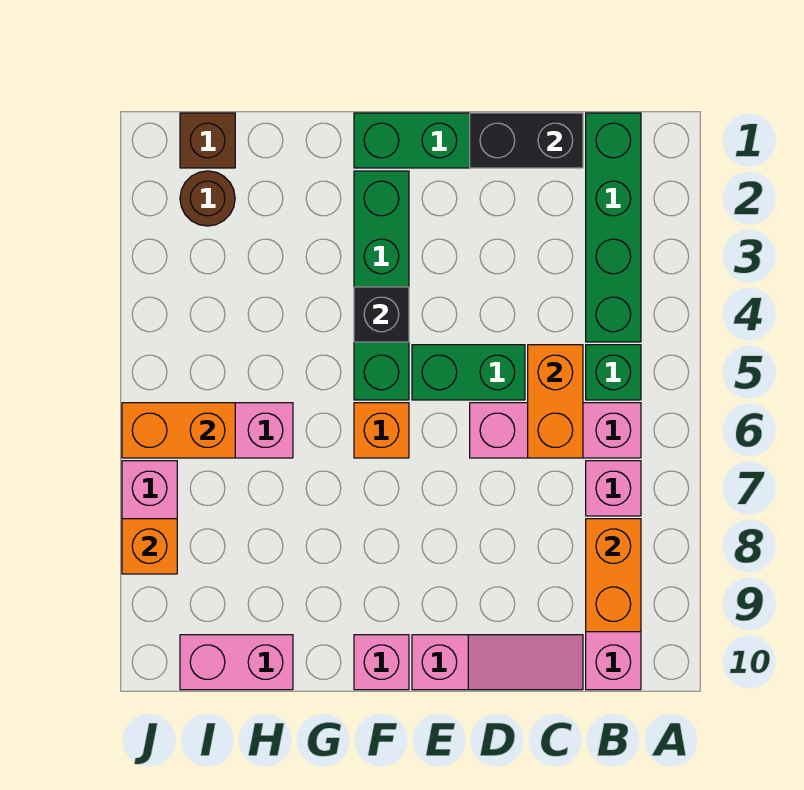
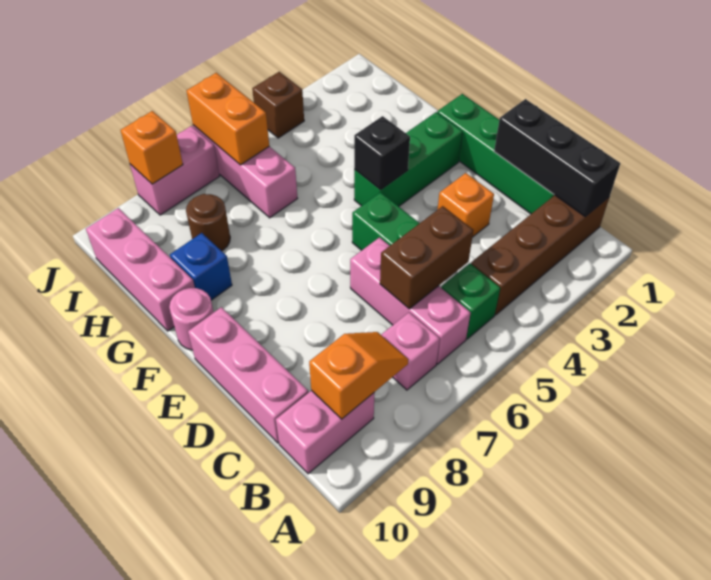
green brick B1:B4 level 1 -> brown brick B1:B4 level 1
orange brick B8:B9 level 2 -> orange slope B8:B9 level 2 top 9
black brick C1:D1 level 2 -> black brick B1:D1 level 2
orange brick C5:C6 level 2 -> brown brick C5:C6 level 2
pink slope C10:E10 level 1 top E -> pink brick C10:E10 level 1
green brick F2:F5 level 1 -> green brick F2:F4 level 1
orange brick F6 level 1 -> orange brick D3 level 1
pink brick F10 level 1 -> pink round brick F10 level 1
none -> blue brick G9 level 1
pink brick H10:I10 level 1 -> pink brick G10:I10 level 1
brown brick I1 level 1 -> brown brick J4 level 1
brown round brick I2 level 1 -> brown round brick H8 level 1

